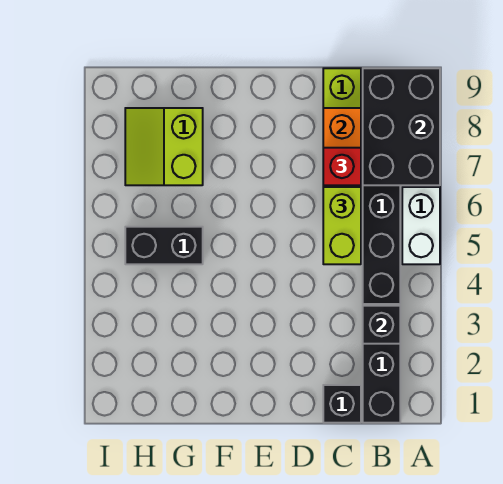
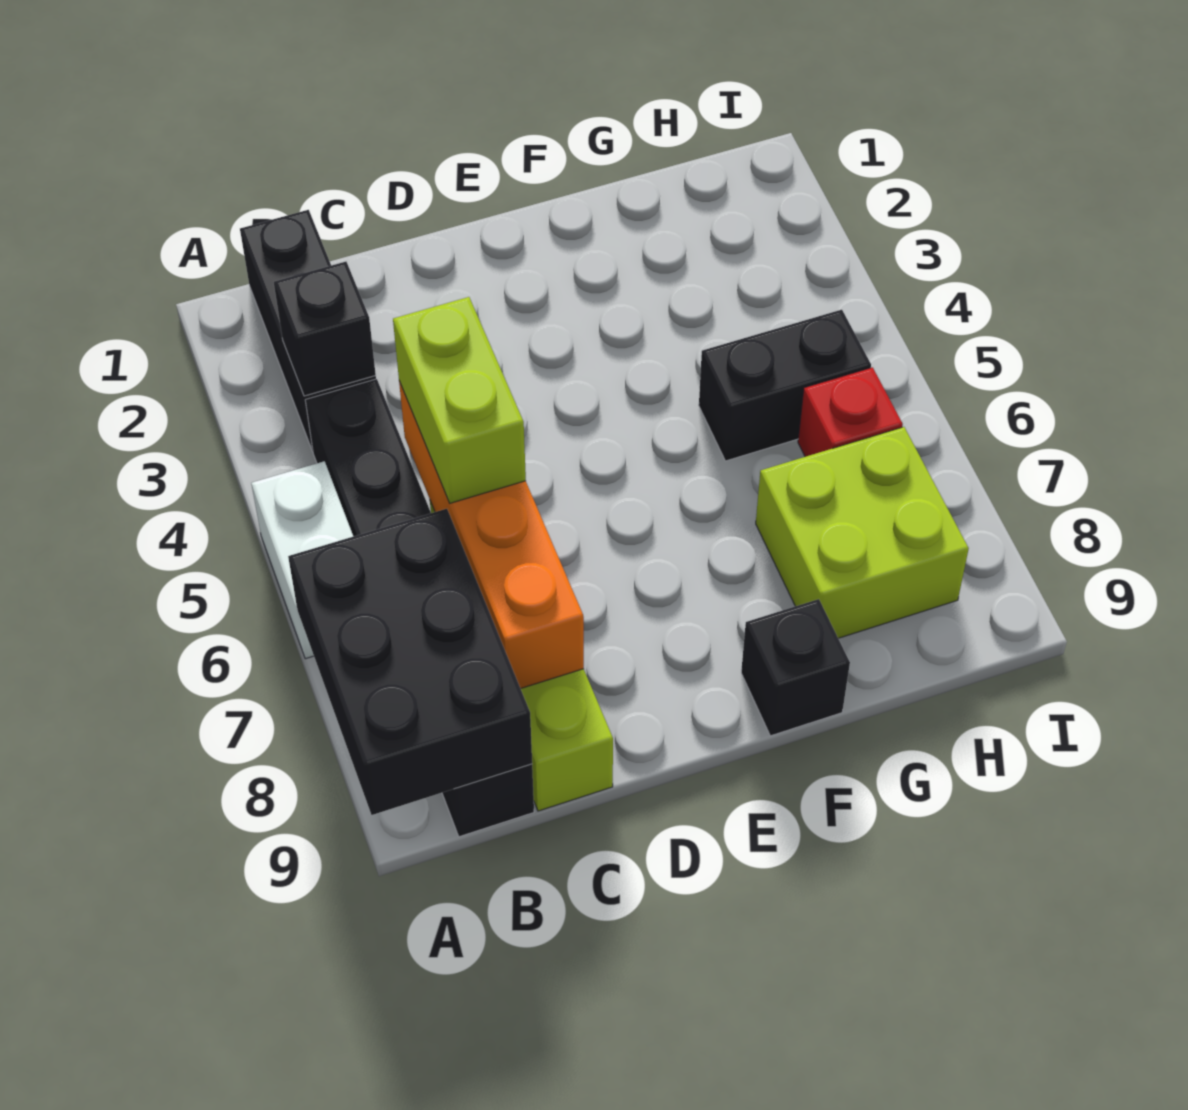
black brick C1 level 1 -> black brick F9 level 1
red brick C7 level 3 -> red brick H6 level 1
lime slope G7:H8 level 1 top G -> lime brick G7:H8 level 1

